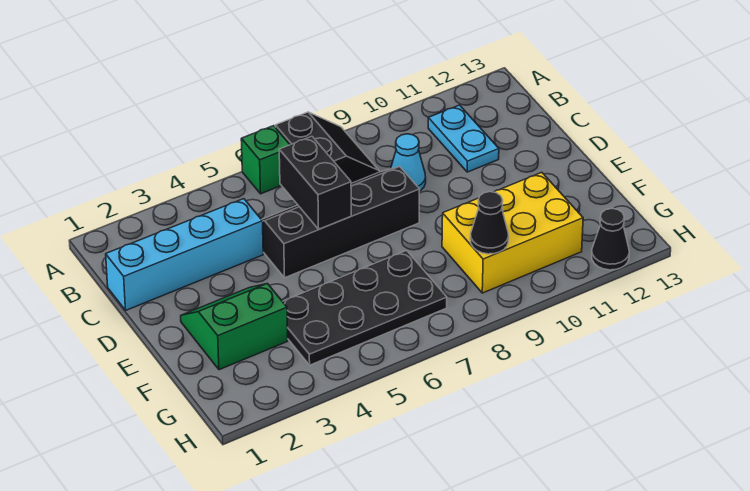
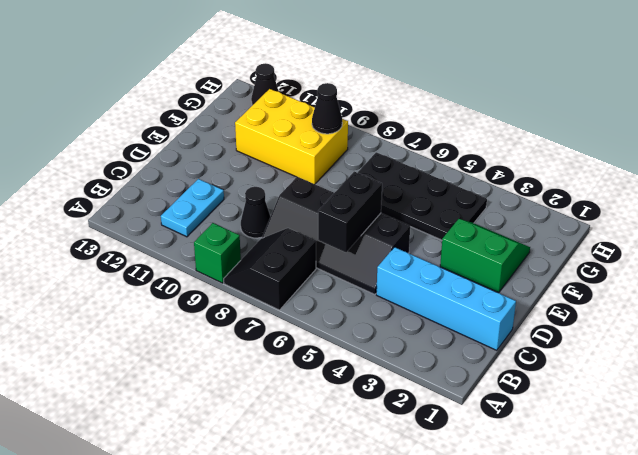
green brick A6 level 1 -> green brick A9 level 1
cyan cone C9 level 1 -> black cone C9 level 1
green slope E2:F3 level 1 top F -> green slope E2:F3 level 1 top E

